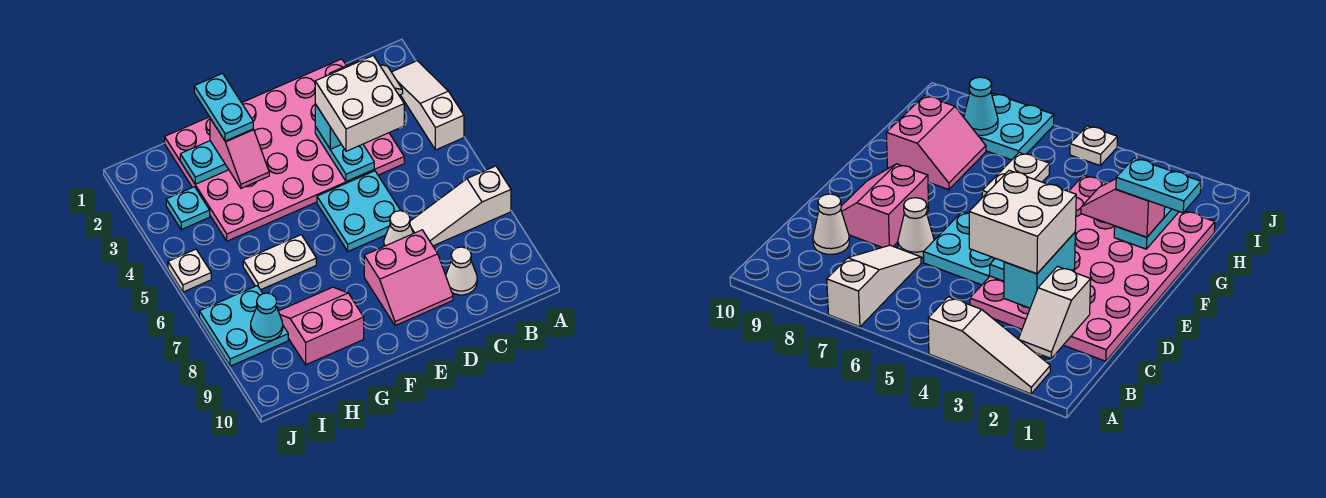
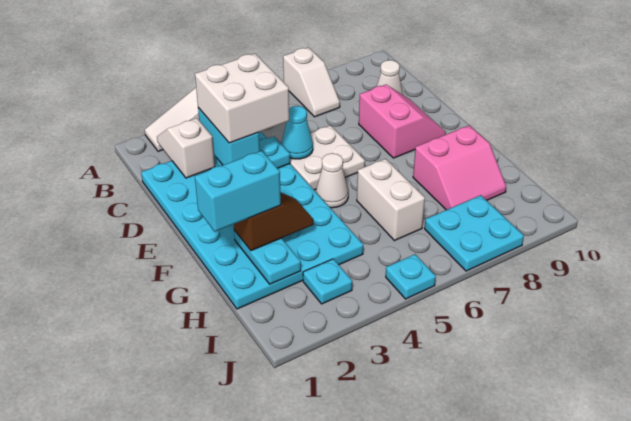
white slope A7:C7 level 1 top A -> white slope A7:B7 level 1 top A
pink plate C1:H4 level 1 -> cyan plate C1:H4 level 1
cyan plate D5:E6 level 1 -> white plate D5:E6 level 1
white cone D7 level 1 -> white cone F5 level 1
cyan plate G1:G2 level 4 -> cyan brick G1:G2 level 4
pink slope G2:G3 level 3 top 2 -> brown slope G2:G3 level 3 top 2
white plate G6:H6 level 1 -> white brick G6:H6 level 1
pink slope G8:H9 level 1 top 9 -> pink slope G8:H9 level 1 top G
cyan cone I8 level 2 -> cyan cone D5 level 2
white plate J5 level 1 -> cyan plate J5 level 1

